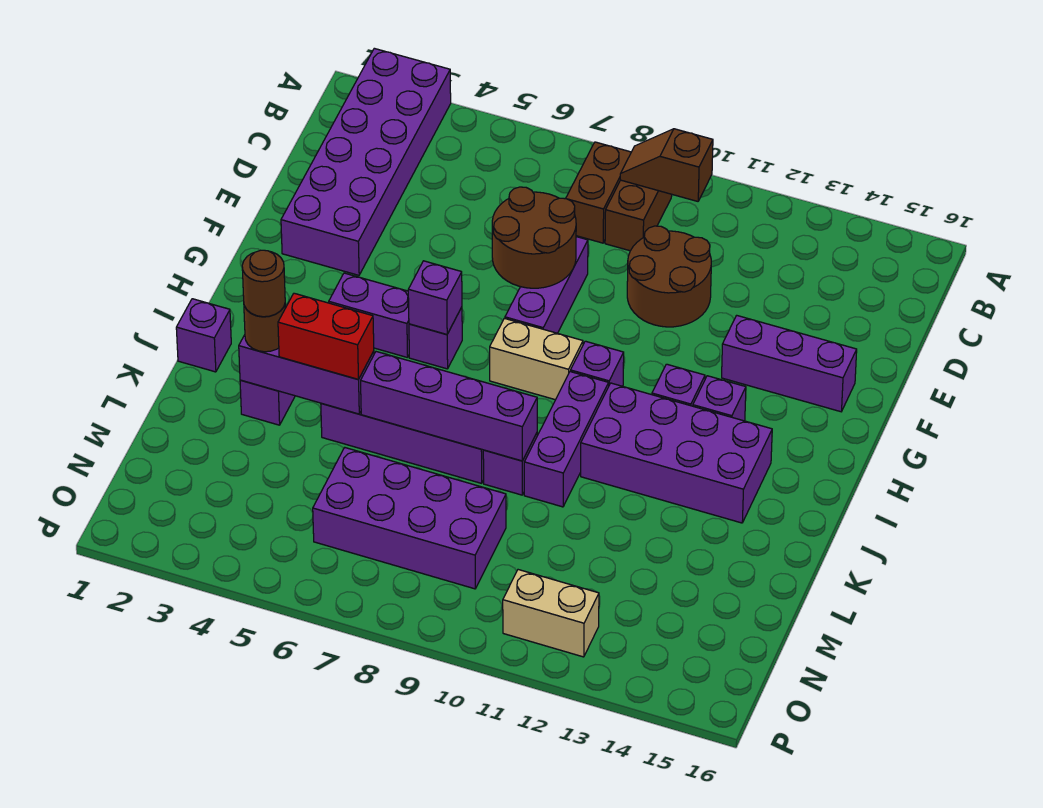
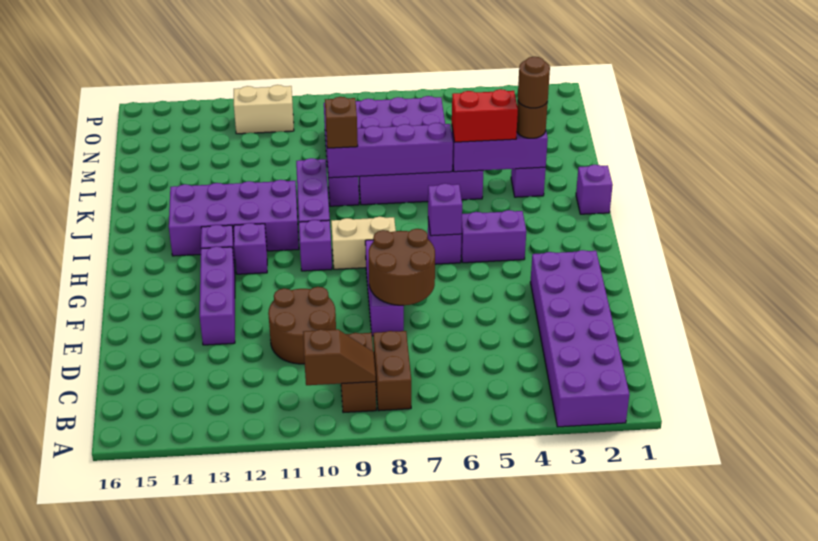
purple brick F13:F15 level 1 -> purple brick E13:G13 level 1
none -> brown brick K9 level 3

